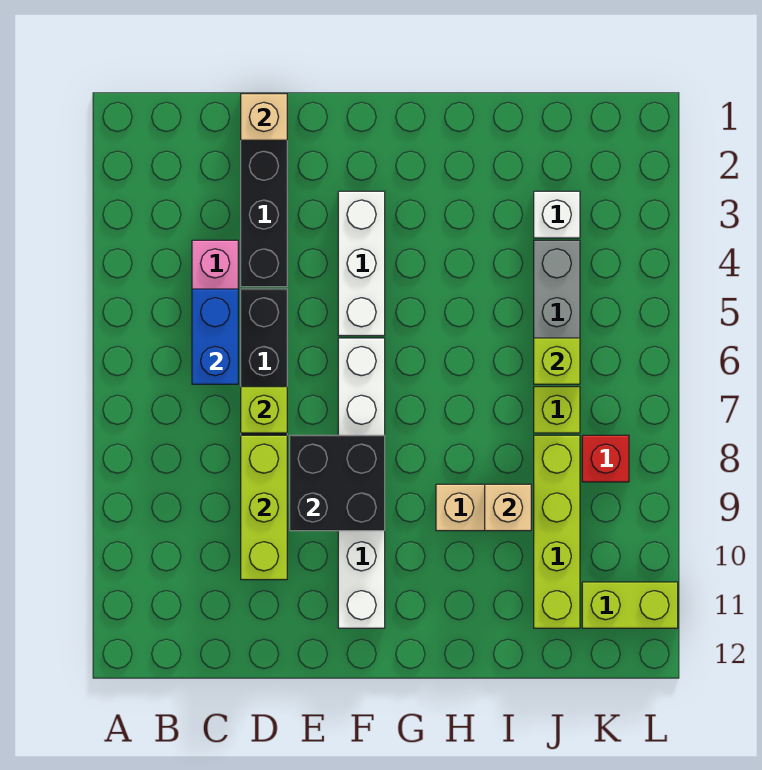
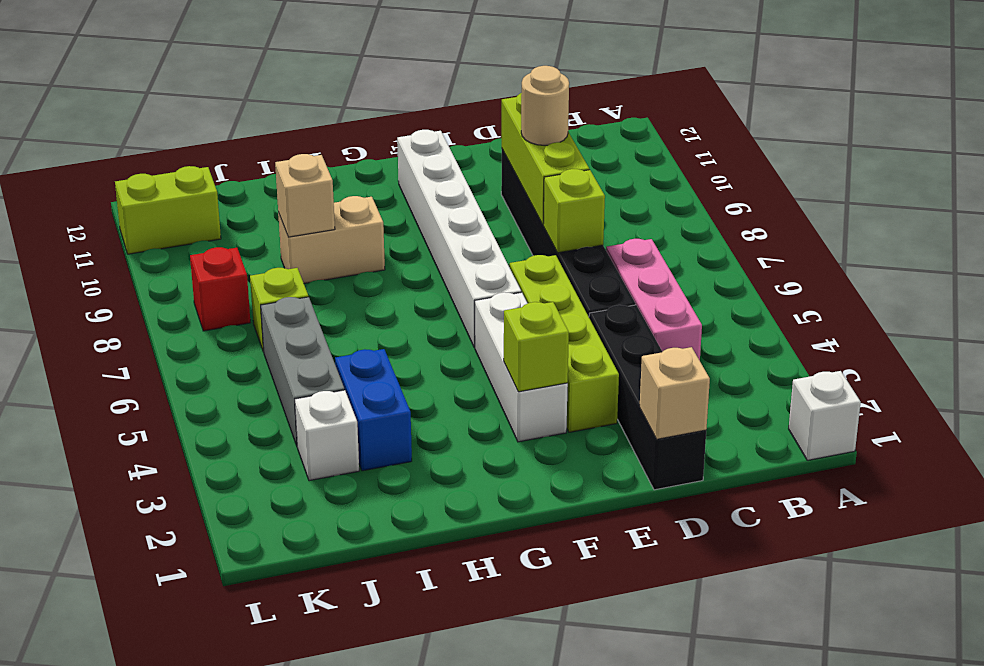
none -> white brick A1 level 1
blue brick C5:C6 level 2 -> blue brick I3:I4 level 1
none -> tan round brick D9 level 3
black brick E8:F9 level 2 -> none
lime brick J6 level 2 -> lime brick F3 level 2
lime brick J8:J11 level 1 -> lime brick E3:E6 level 1

